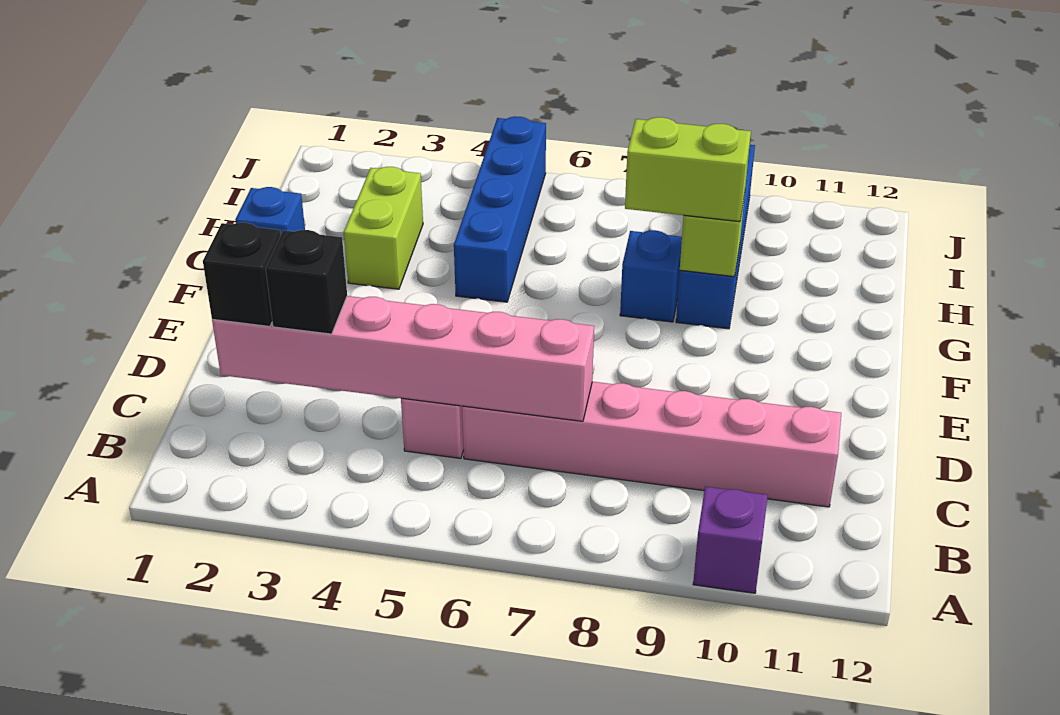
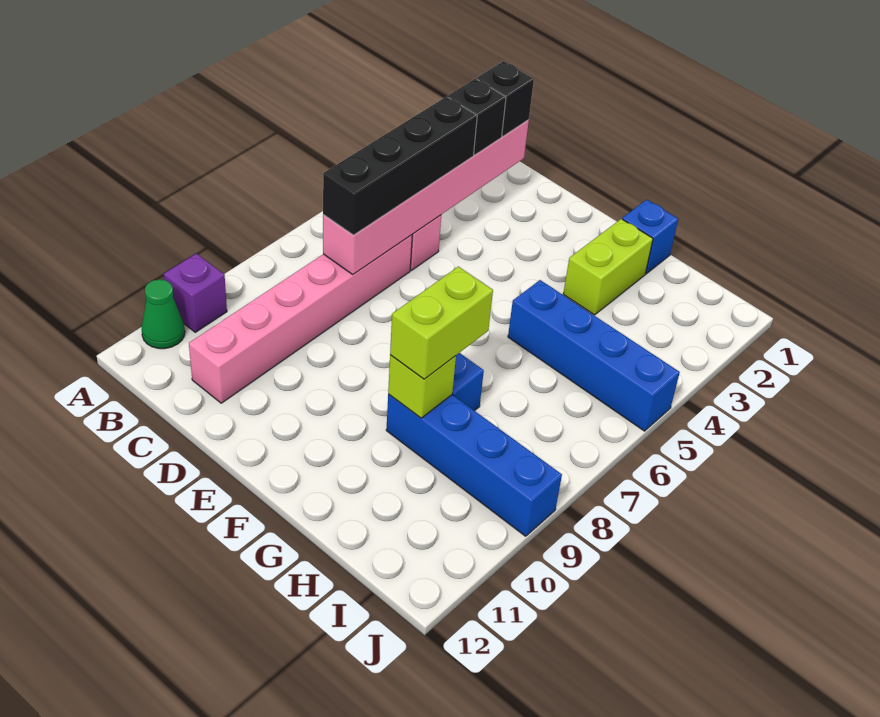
none -> green cone A11 level 1
none -> black brick C4:C7 level 3
lime brick G3:H3 level 1 -> lime brick G2:G3 level 1

